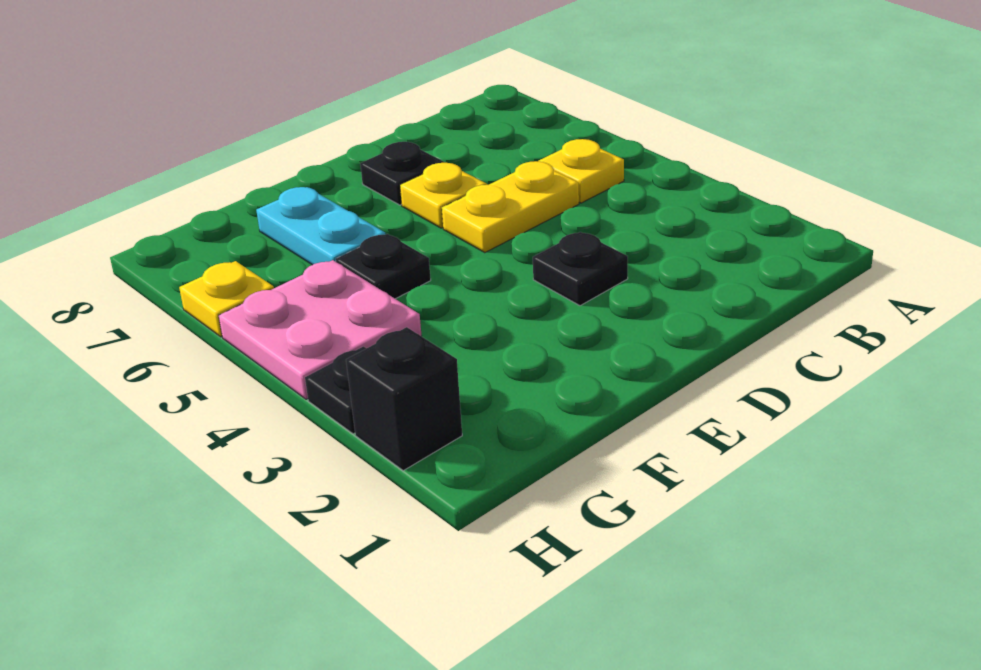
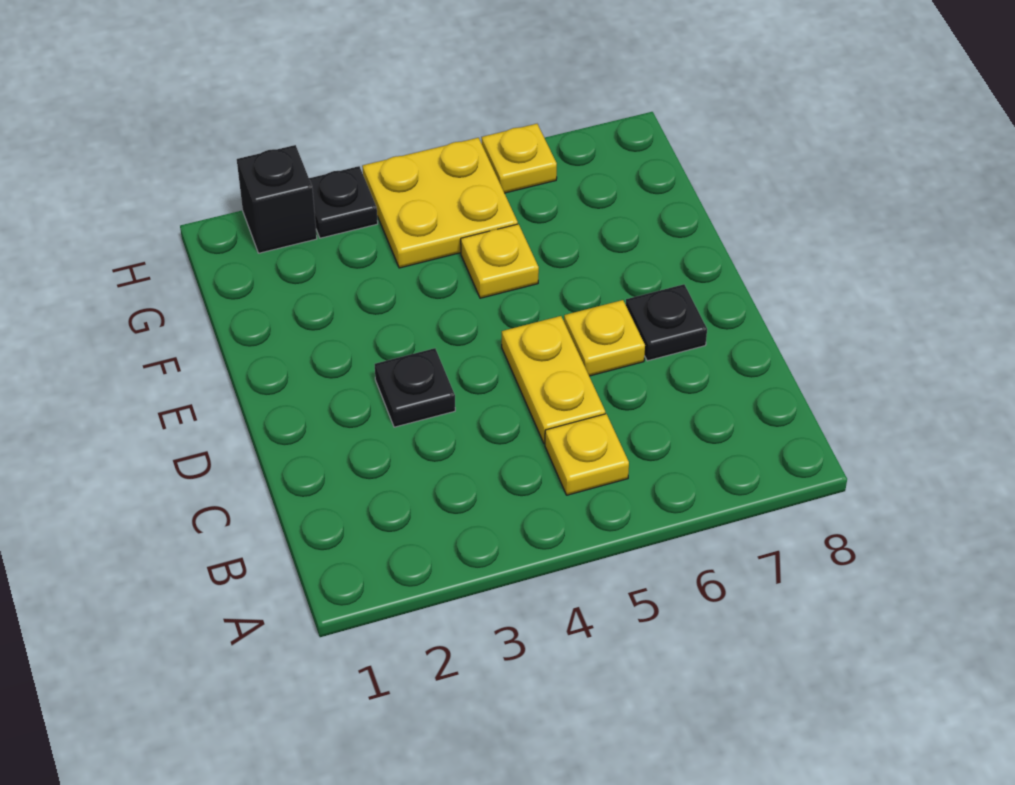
black plate F5 level 1 -> yellow plate F5 level 1
cyan plate F6:F7 level 1 -> none
pink plate G4:H5 level 1 -> yellow plate G4:H5 level 1

